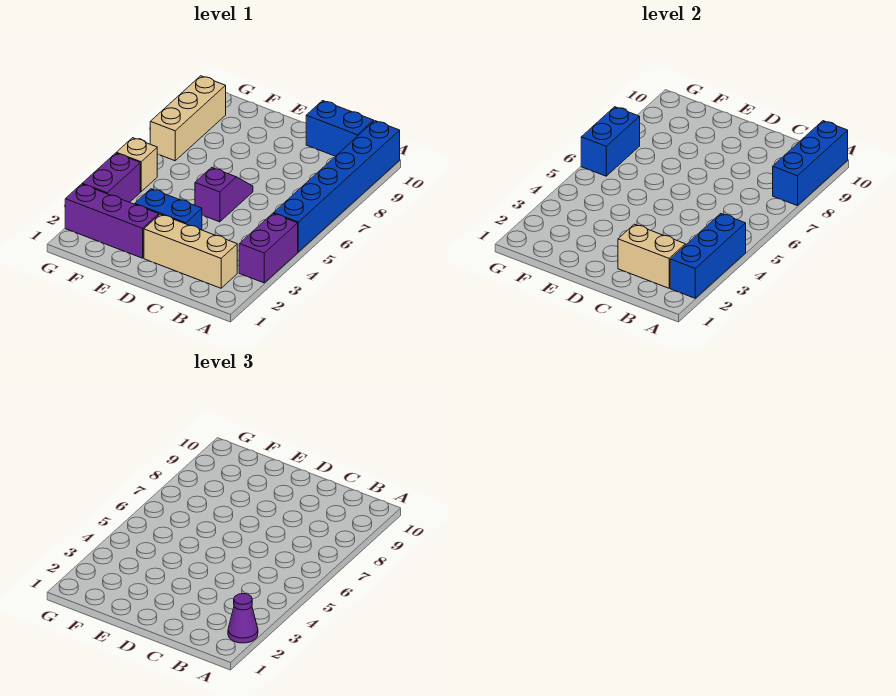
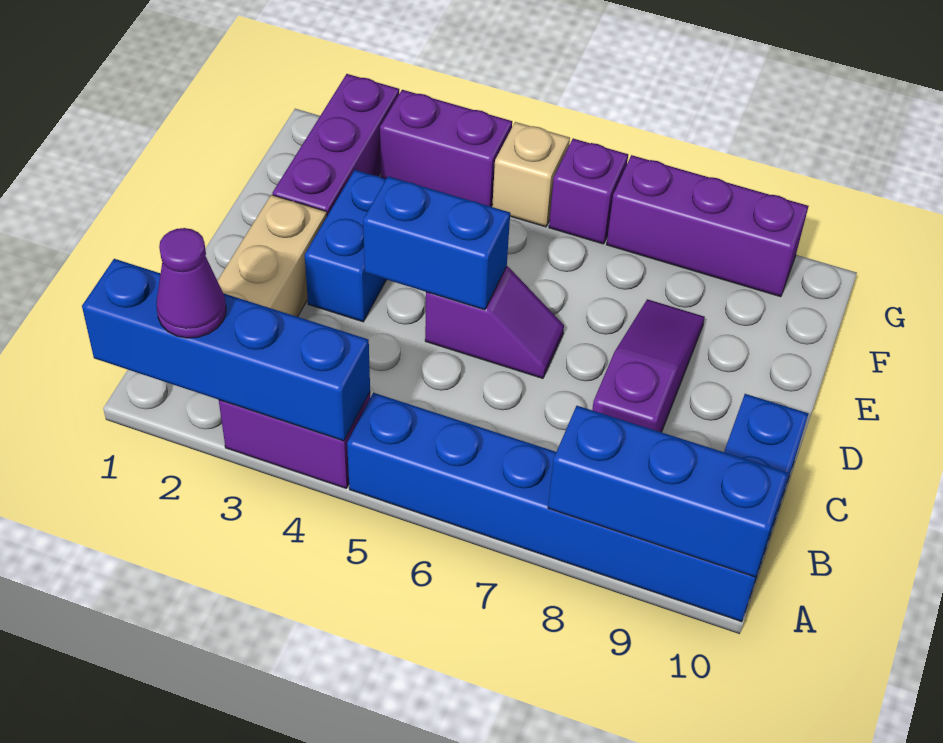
blue brick A2:A4 level 2 -> blue brick A1:A4 level 2
tan brick B2:C2 level 2 -> none
none -> purple slope C8:E8 level 1 top C
none -> purple brick G6 level 1
blue brick G6:G7 level 2 -> blue brick D4:D5 level 2
tan brick G7:G9 level 1 -> purple brick G7:G9 level 1

